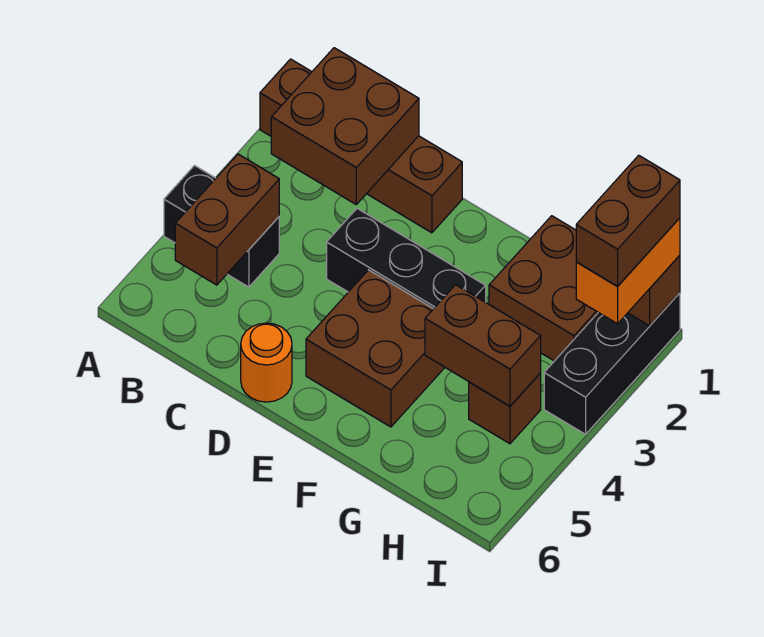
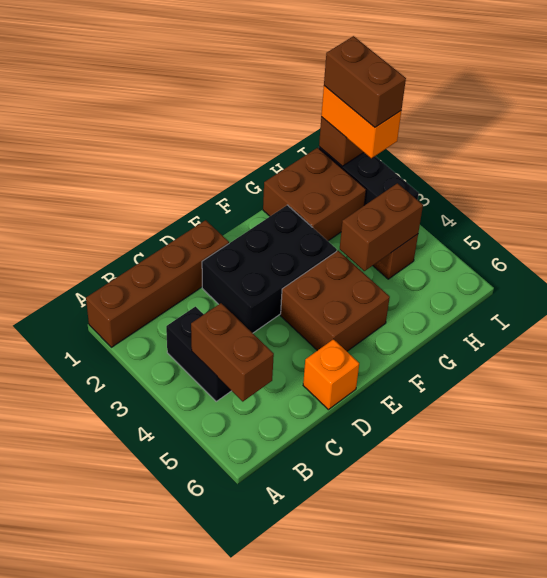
black brick A4:B4 level 1 -> black brick B3:B4 level 1
brown brick B1:C2 level 2 -> none
black brick D3:F3 level 1 -> black brick D2:F3 level 1
orange round brick D6 level 1 -> orange brick D6 level 1

